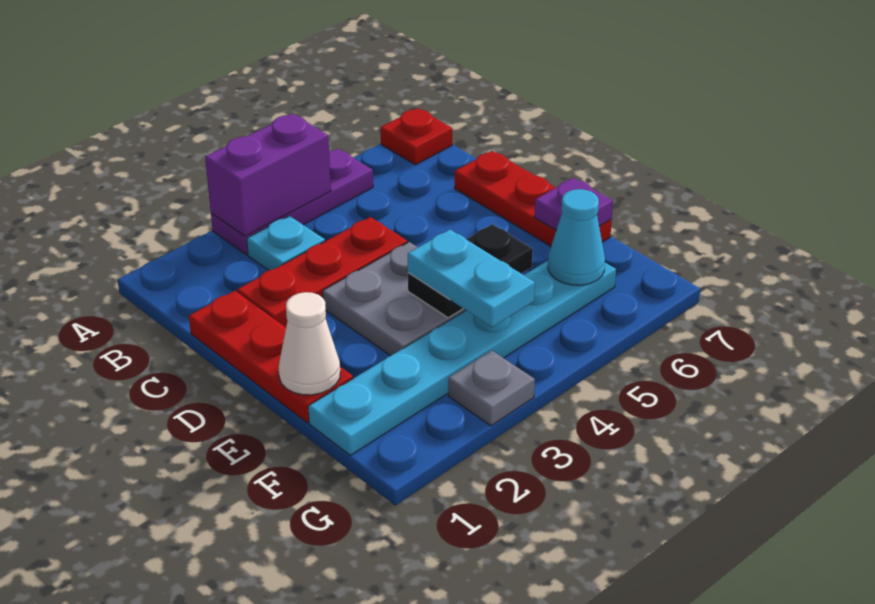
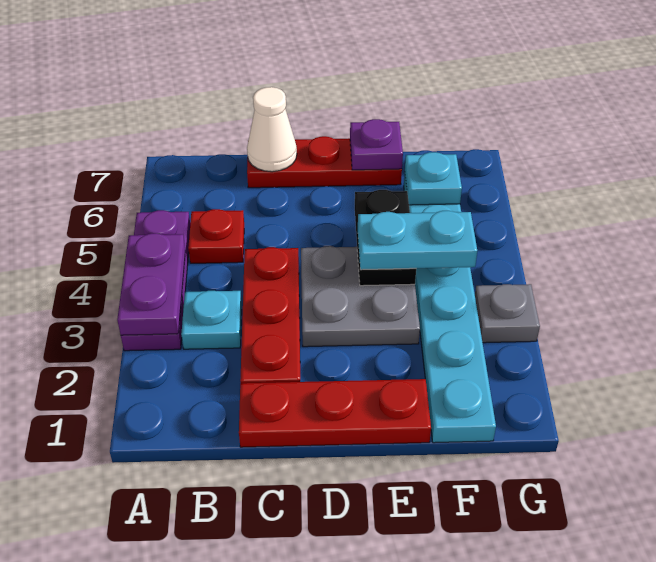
purple brick A3:A4 level 2 -> purple plate A3:A4 level 2
red plate A7 level 1 -> red plate B5 level 1
white cone E1 level 2 -> white cone C7 level 2
cyan cone F6 level 2 -> cyan plate F6 level 2

